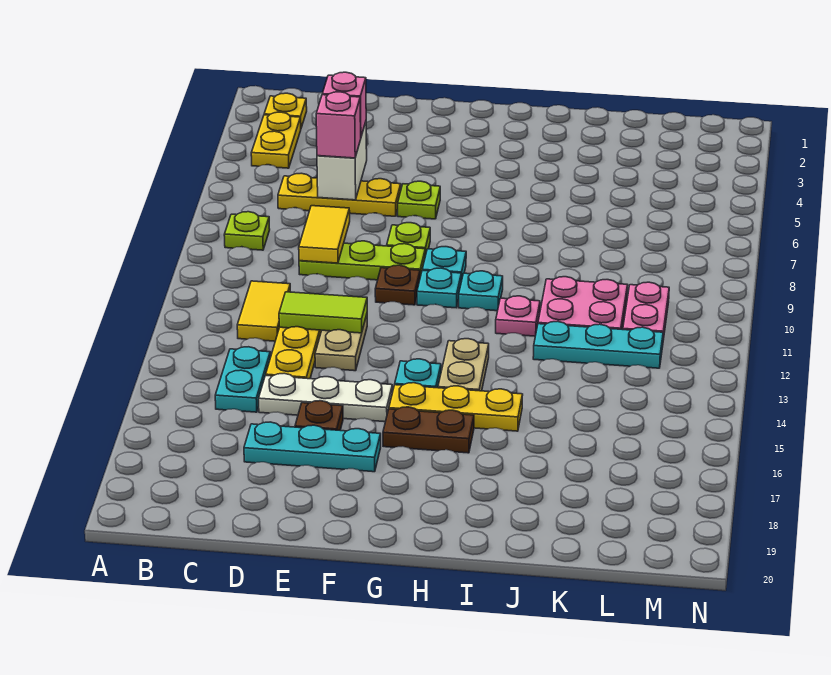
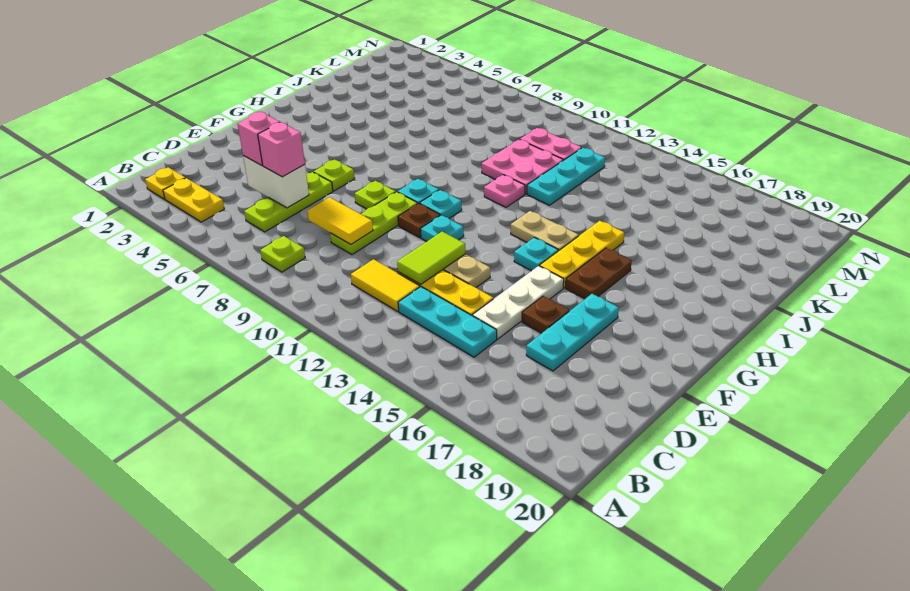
yellow plate C6:E6 level 1 -> lime plate C6:E6 level 1
cyan plate C14:C15 level 1 -> cyan plate C13:C15 level 1
cyan plate H10 level 1 -> cyan plate F11 level 1

